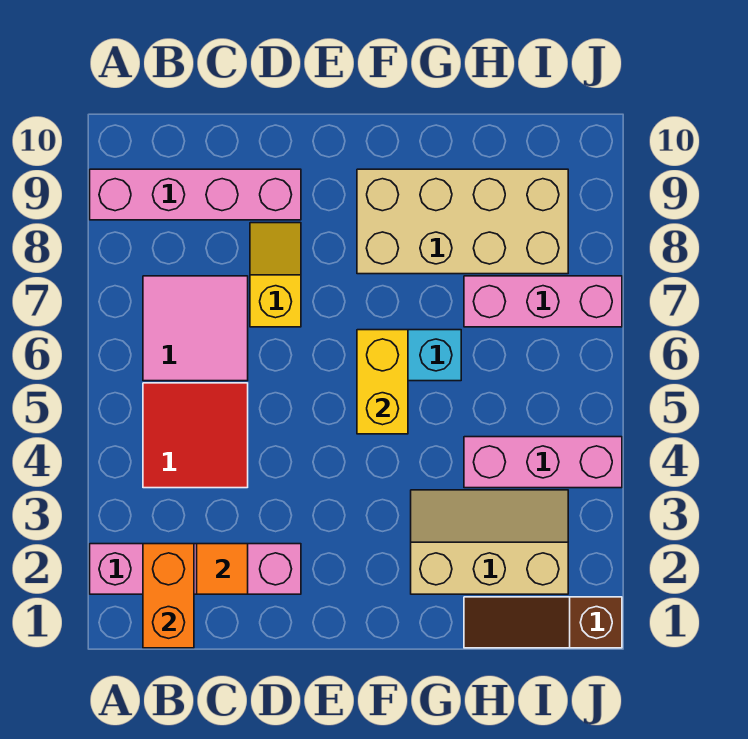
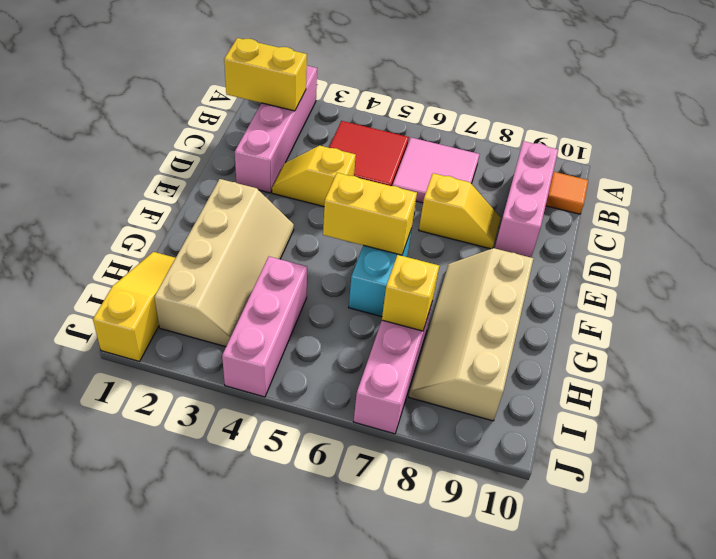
pink brick A9:D9 level 1 -> pink brick B9:D9 level 1
orange brick B1:B2 level 2 -> yellow brick B1:B2 level 2
orange tile C2 level 2 -> orange tile B10 level 1
none -> yellow slope D3:D4 level 1 top 4
tan brick F8:I9 level 1 -> tan slope F8:I9 level 1 top 9
tan slope G2:I3 level 1 top 2 -> tan slope F2:I3 level 1 top 2
brown slope H1:J1 level 1 top J -> yellow slope H1:J1 level 1 top J
none -> yellow brick H7 level 2

